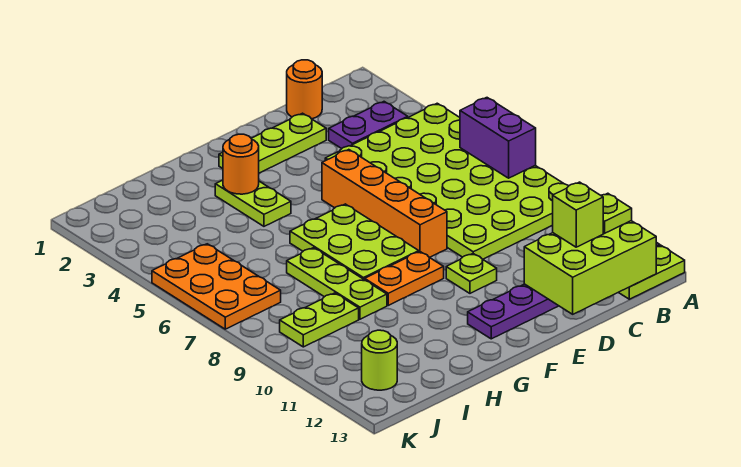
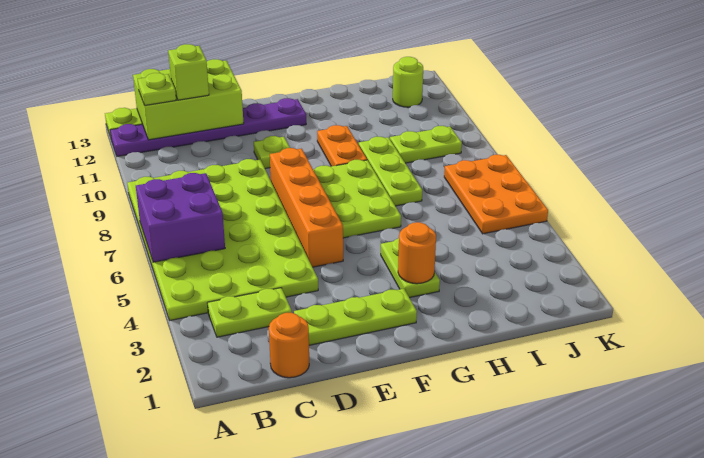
purple brick A6:A7 level 2 -> purple brick A6:B7 level 2
purple plate B3:C3 level 1 -> lime plate B3:C3 level 1
orange plate F9:G9 level 1 -> orange plate G9:G10 level 1

